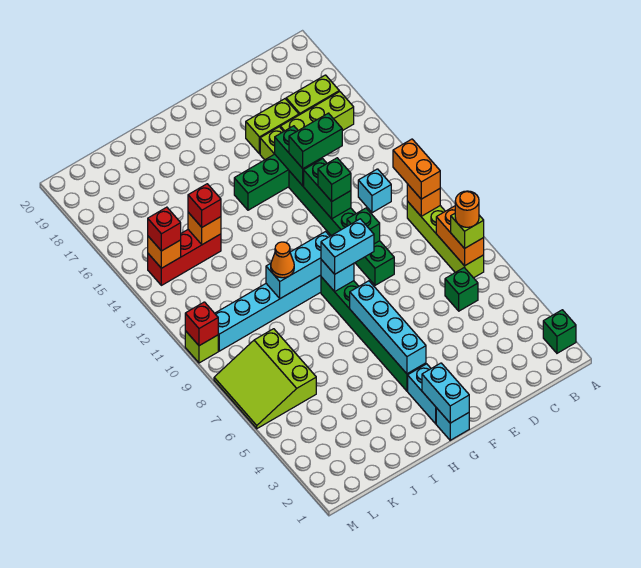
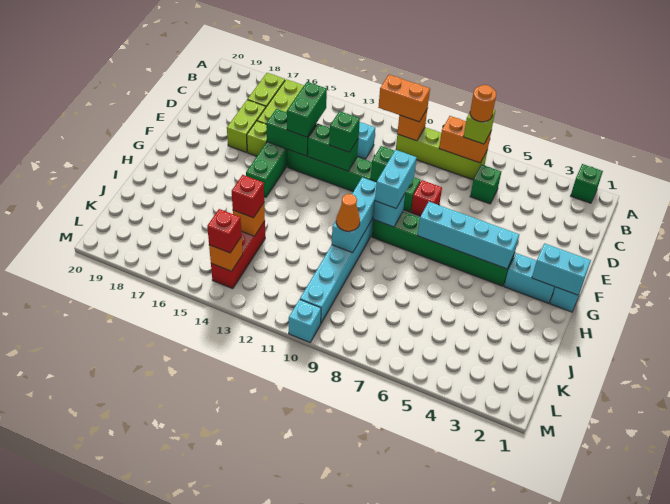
lime slope K6:M8 level 1 top K -> none
lime brick M10 level 1 -> cyan brick M10 level 1
red brick M10 level 2 -> red brick E8 level 1

